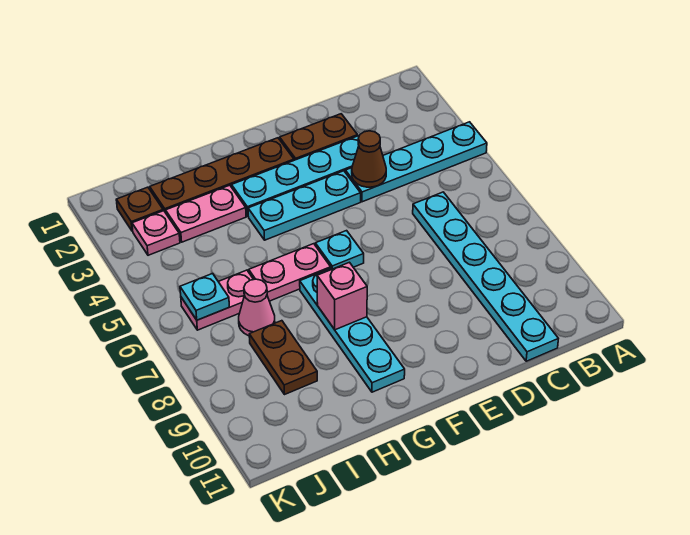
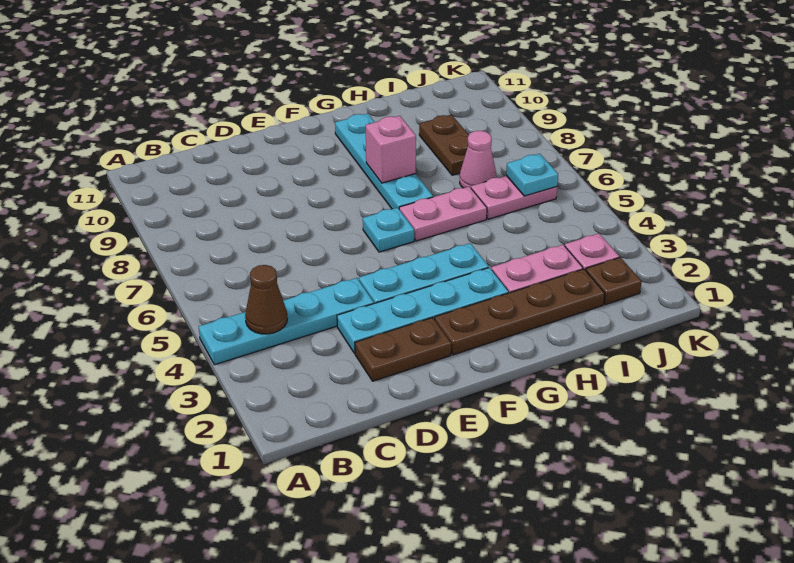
cyan plate C6:C11 level 1 -> none
brown cone D4 level 2 -> brown cone B4 level 2

